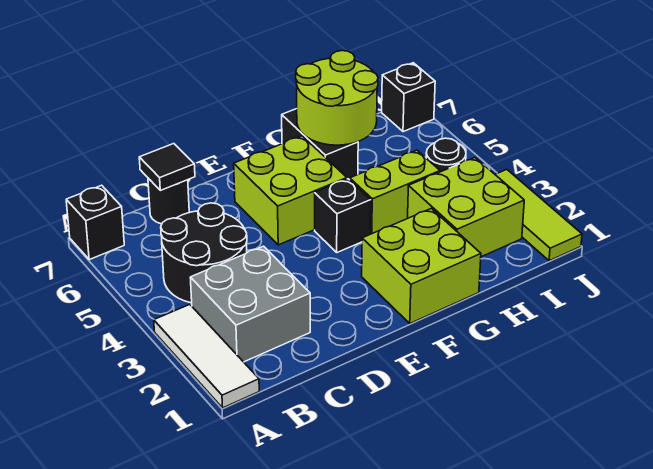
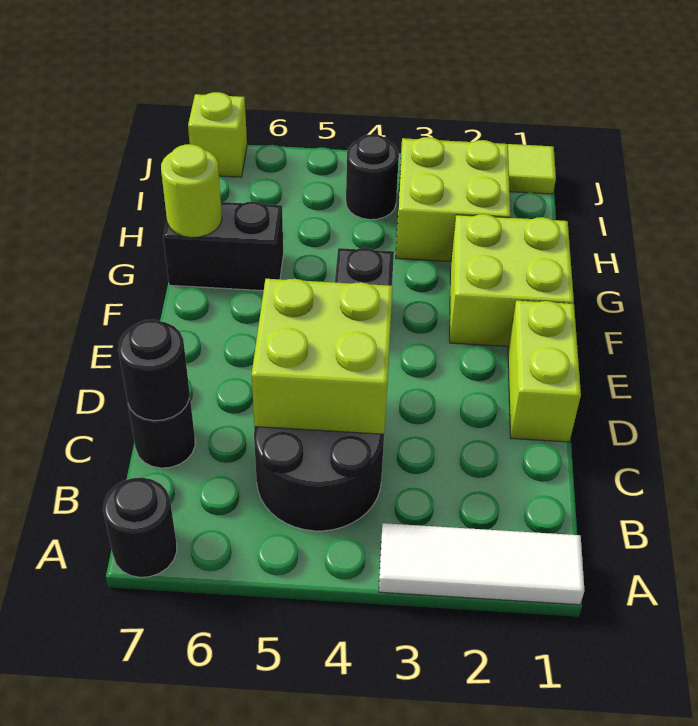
black brick A7 level 1 -> black round brick A7 level 1
grey brick B2:C3 level 1 -> none
black tile C7 level 2 -> black round brick C7 level 2
lime brick E5:F6 level 1 -> lime brick C4:D5 level 2
lime brick G4:H4 level 1 -> lime brick D1:E1 level 1
lime round brick G6:H7 level 2 -> lime round brick G7 level 2
black brick J7 level 1 -> lime brick J7 level 1

